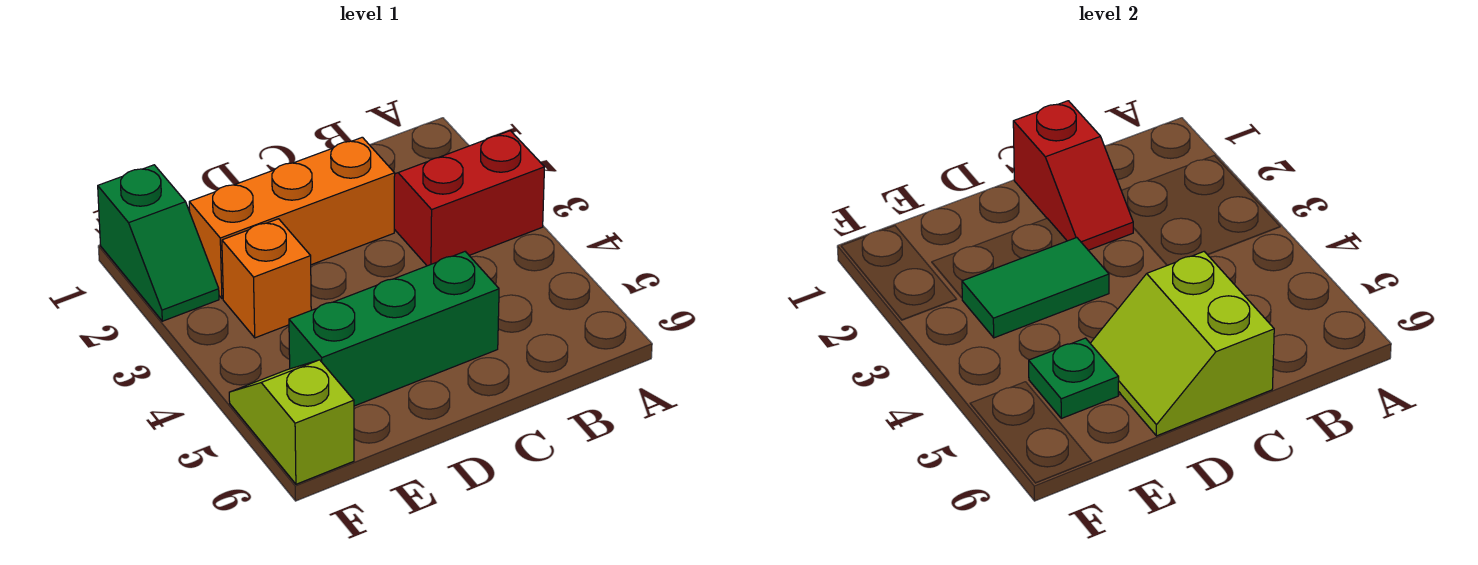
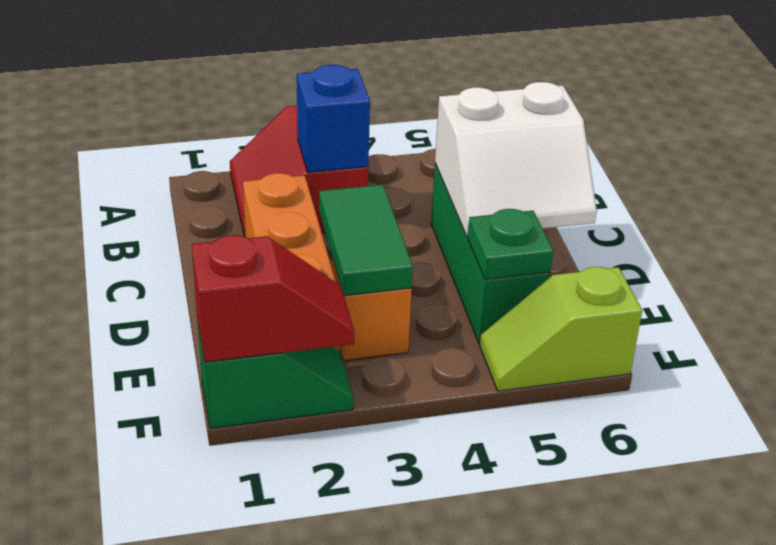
none -> blue brick B3 level 2
red slope C1:C2 level 2 top 1 -> red slope F1:F2 level 2 top 1
lime slope C5:D6 level 2 top C -> white slope C5:D6 level 2 top C

